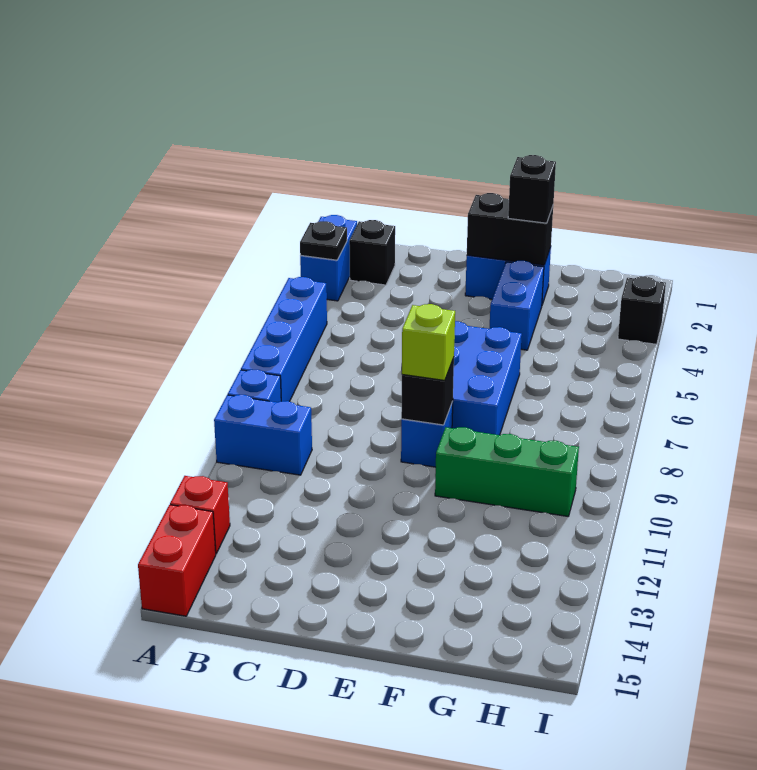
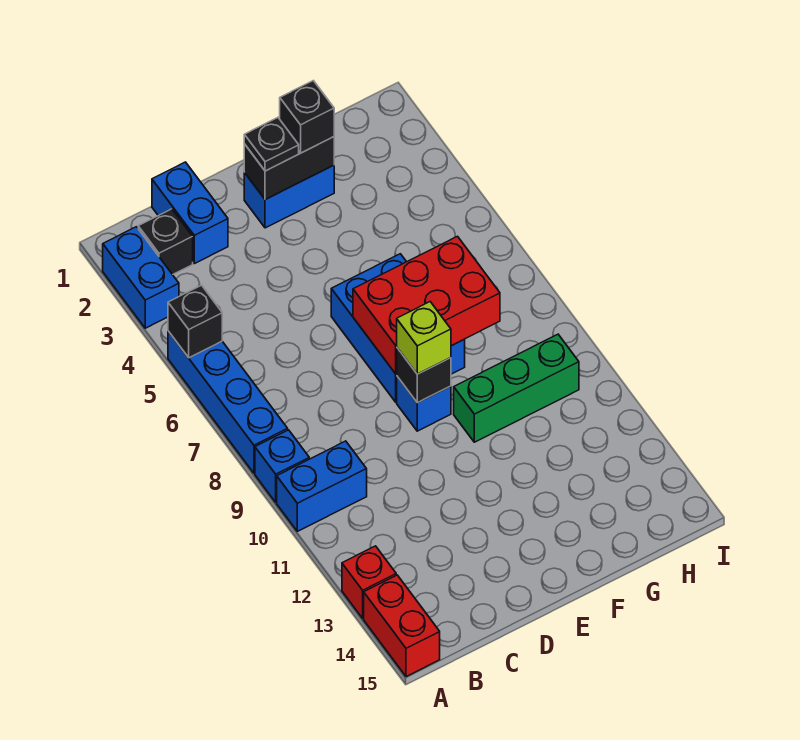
black plate A3 level 2 -> black plate E2 level 3
none -> red brick E7:G8 level 2
blue brick F3:F4 level 1 -> blue brick C1:C2 level 1
black brick I3 level 1 -> black brick A5 level 2

